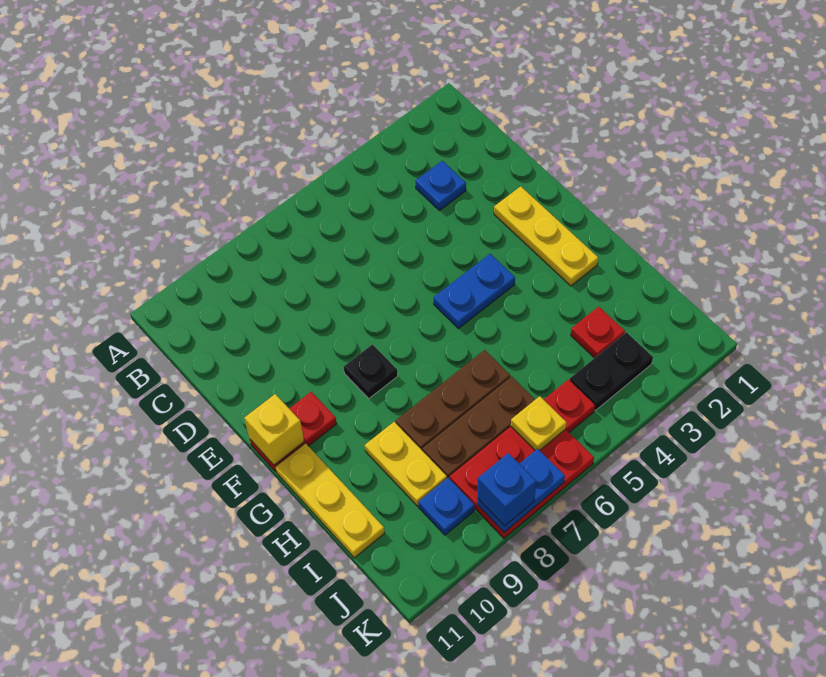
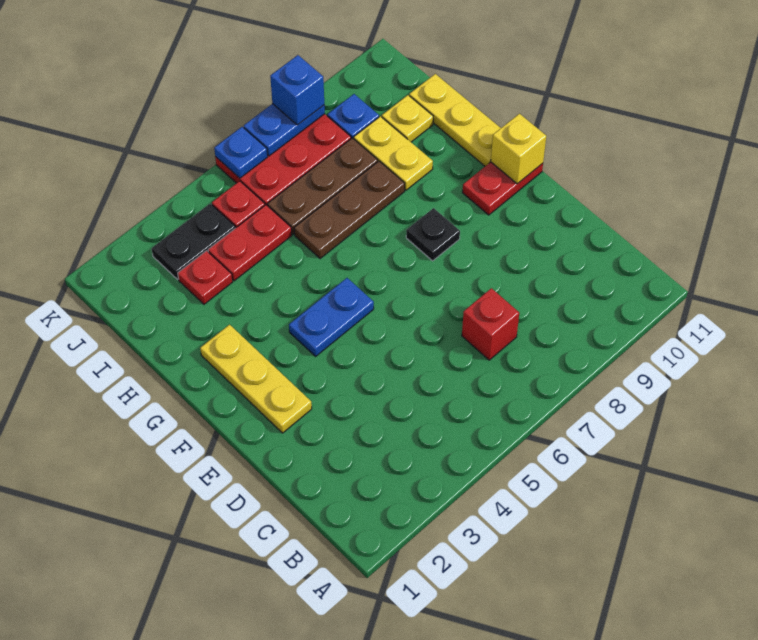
blue plate C3 level 1 -> blue plate K6 level 2
none -> red brick C7 level 1
none -> red plate I4:I5 level 1
yellow plate J6 level 2 -> yellow plate I10 level 1

